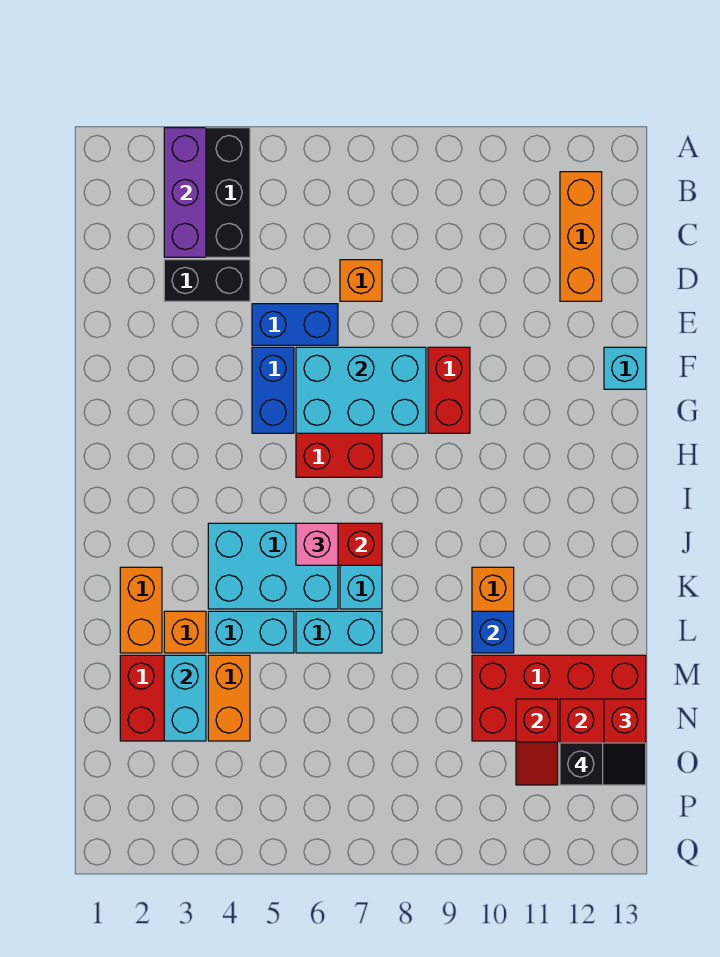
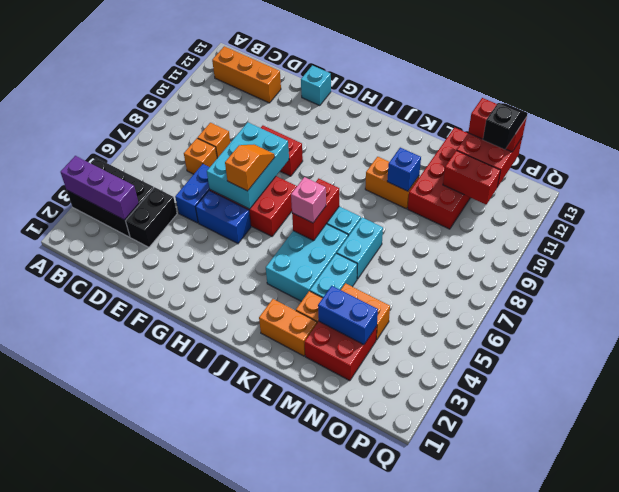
none -> orange brick D8 level 1
none -> orange slope G6:G7 level 3 top 6
cyan brick M3:N3 level 2 -> blue brick M3:N3 level 2
red slope N11:O11 level 2 top N -> red brick N11:O11 level 2

